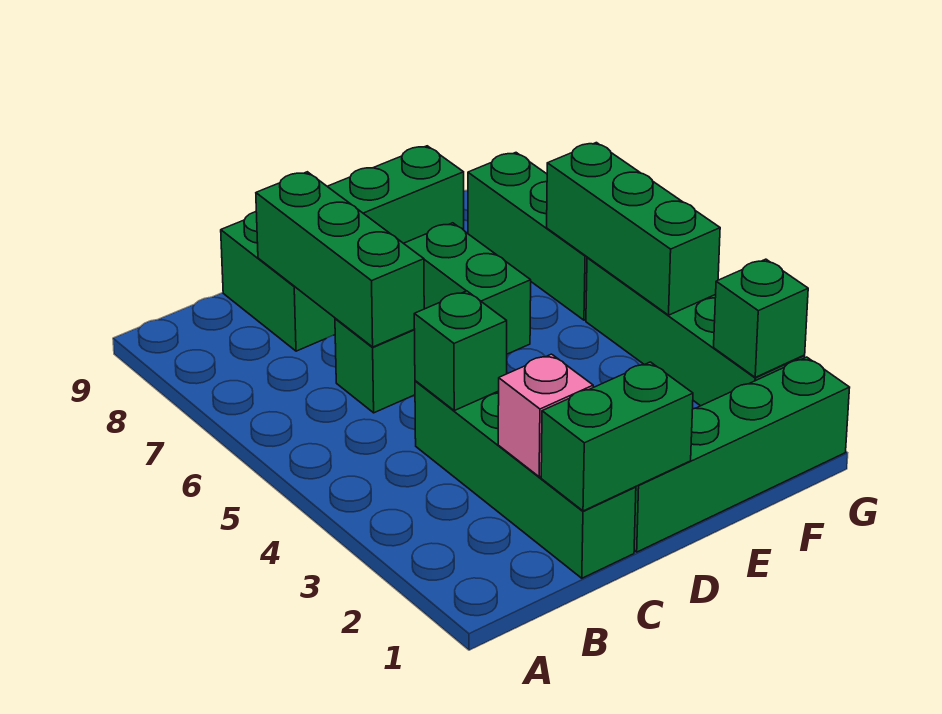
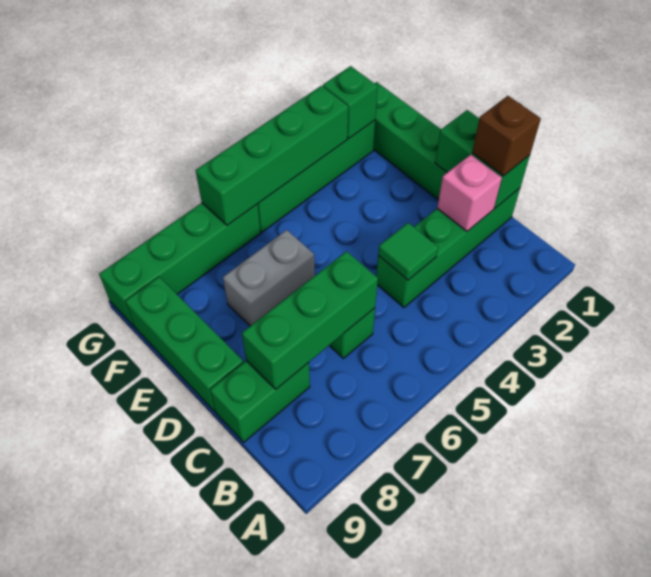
none -> brown brick C1 level 3
green brick C4 level 2 -> green tile C4 level 2
green brick E6:E7 level 1 -> grey brick E6:E7 level 1
green brick G4:G6 level 2 -> green brick G3:G6 level 2
green brick G6:G8 level 1 -> green brick G6:G9 level 1

